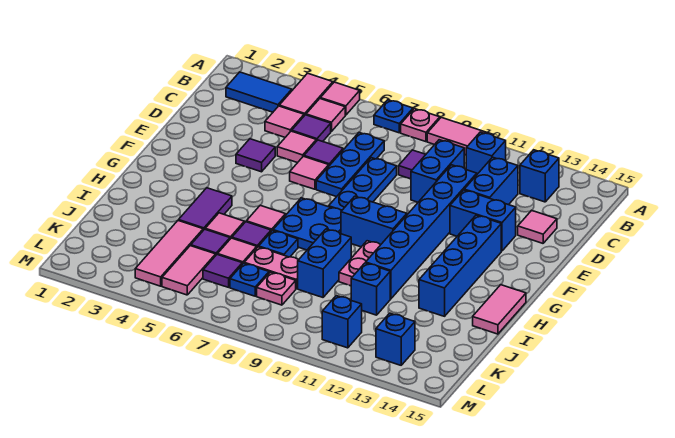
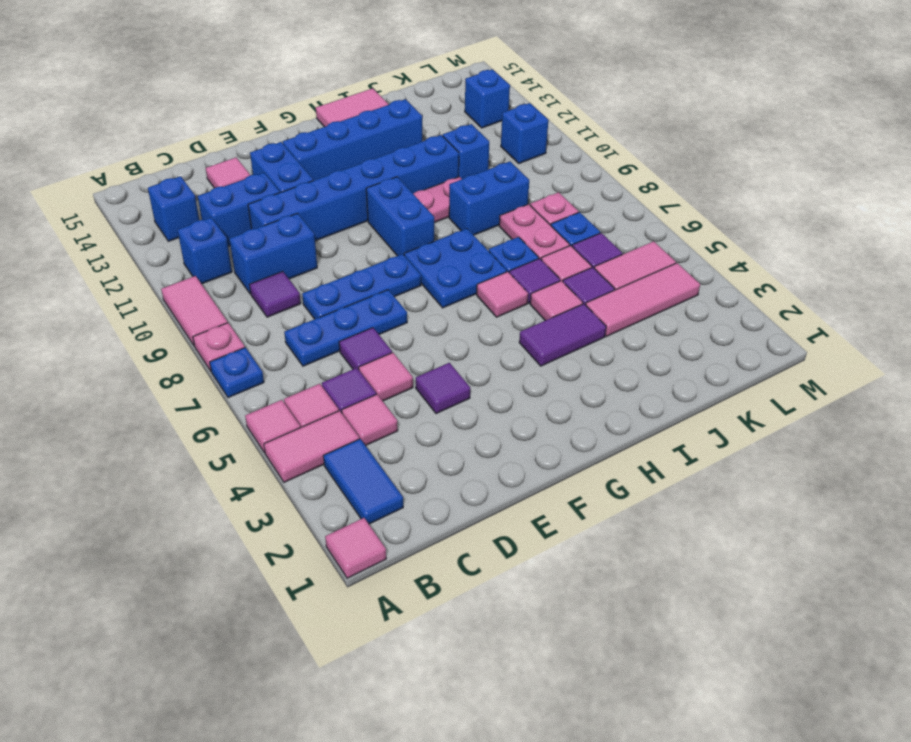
pink tile E6 level 1 -> pink tile A1 level 1

